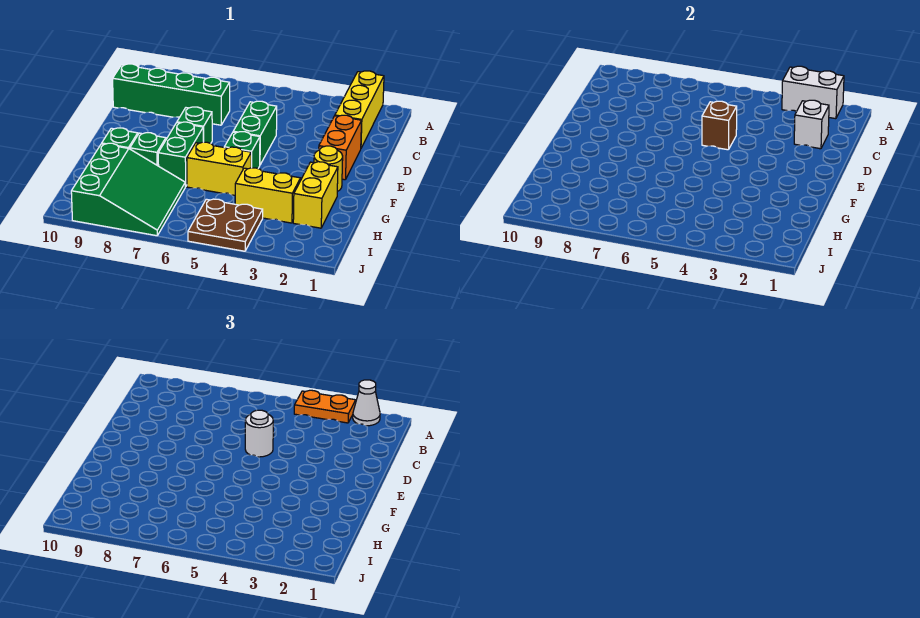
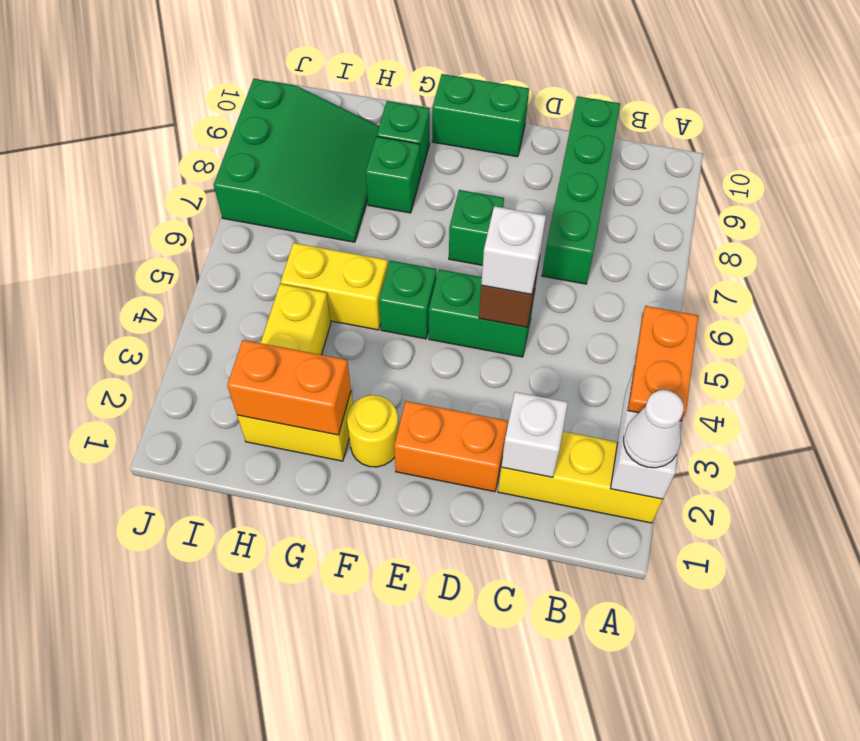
white round brick D5 level 3 -> white brick D5 level 3
green brick F7:G7 level 1 -> green brick E10:F10 level 1
none -> orange brick G2:H2 level 2
yellow brick G5:G6 level 1 -> yellow brick G5:H5 level 1
green slope H7:J9 level 1 top 9 -> green slope H7:J9 level 1 top J
brown plate I4:J5 level 1 -> none

